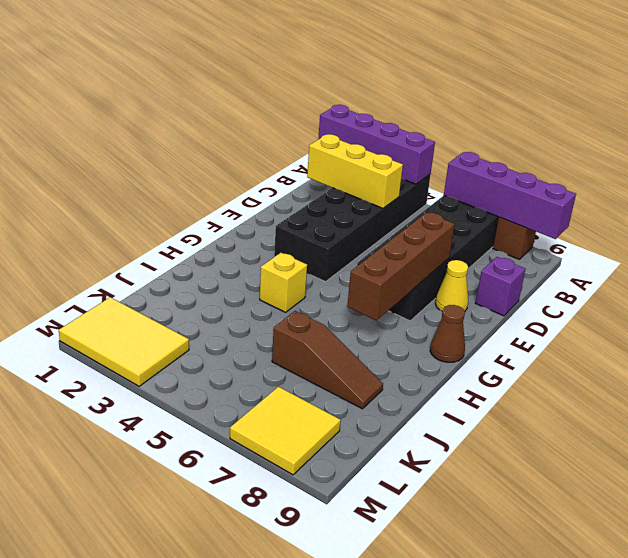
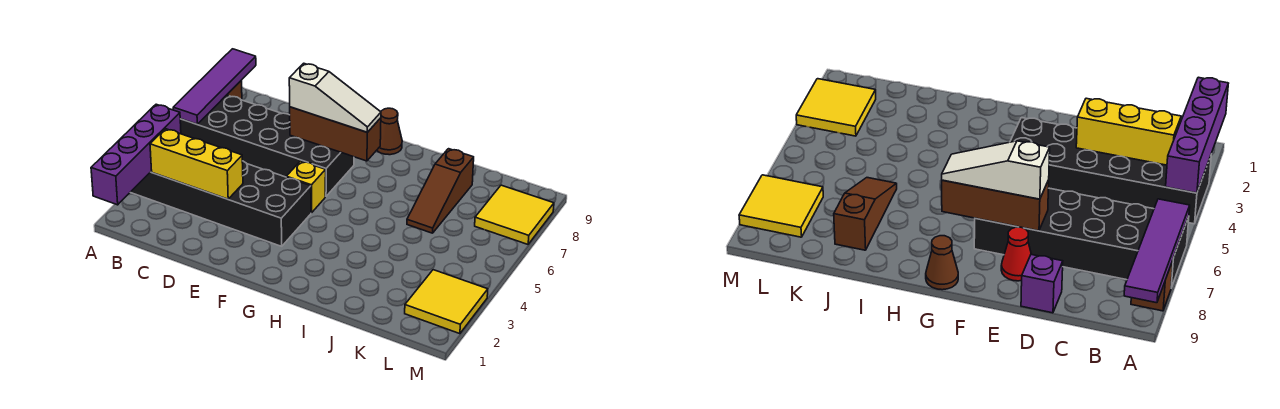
purple brick A6:A9 level 2 -> purple tile A6:A9 level 2
yellow brick C2:C4 level 2 -> yellow brick B3:D3 level 2
brown brick E7:H7 level 2 -> brown brick E7:G7 level 2
none -> white slope E7:G7 level 3 top E
yellow cone E8 level 1 -> red cone E8 level 1
yellow brick H4 level 1 -> yellow brick F5 level 1
brown slope J6:J8 level 1 top 6 -> brown slope J6:J8 level 1 top 8
yellow tile L1:M3 level 1 -> yellow tile L2:M3 level 1

